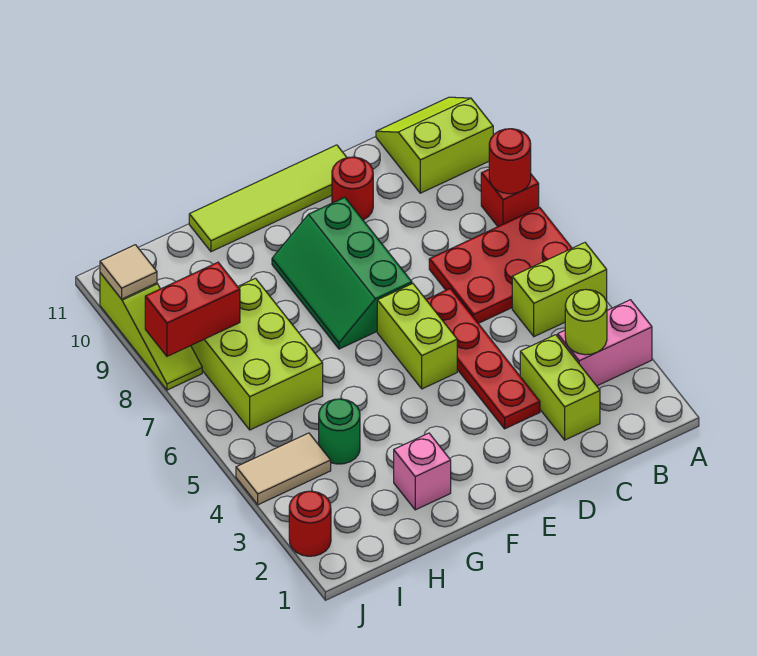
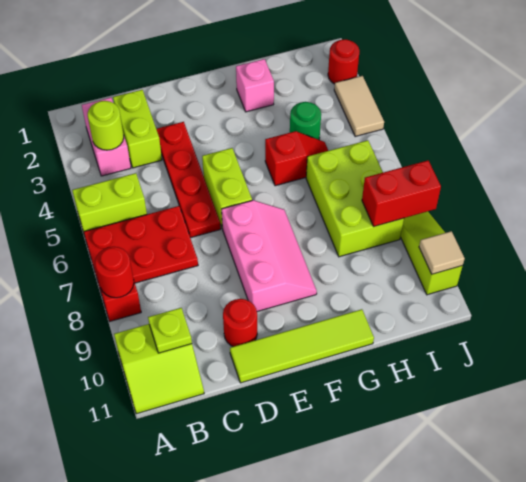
pink brick A3:B3 level 1 -> pink brick B2:B3 level 1
none -> lime plate B10 level 2
green slope E7:F9 level 1 top E -> pink slope E7:F9 level 1 top E
none -> red slope G5:H5 level 1 top G
tan tile I4:J4 level 1 -> tan tile J3:J4 level 1

